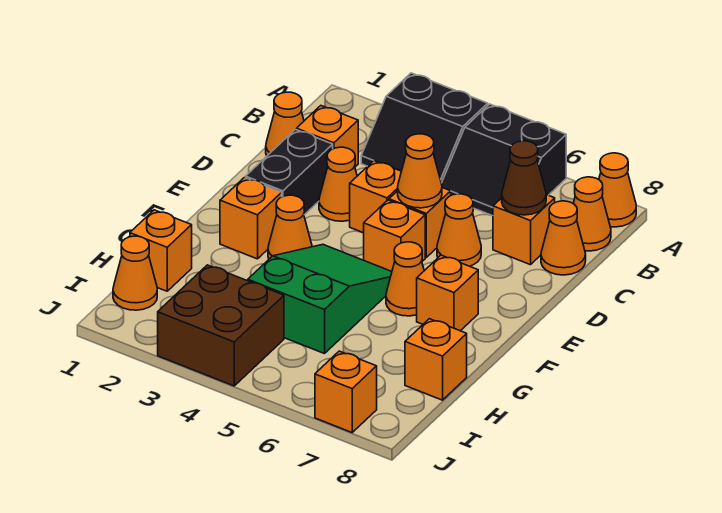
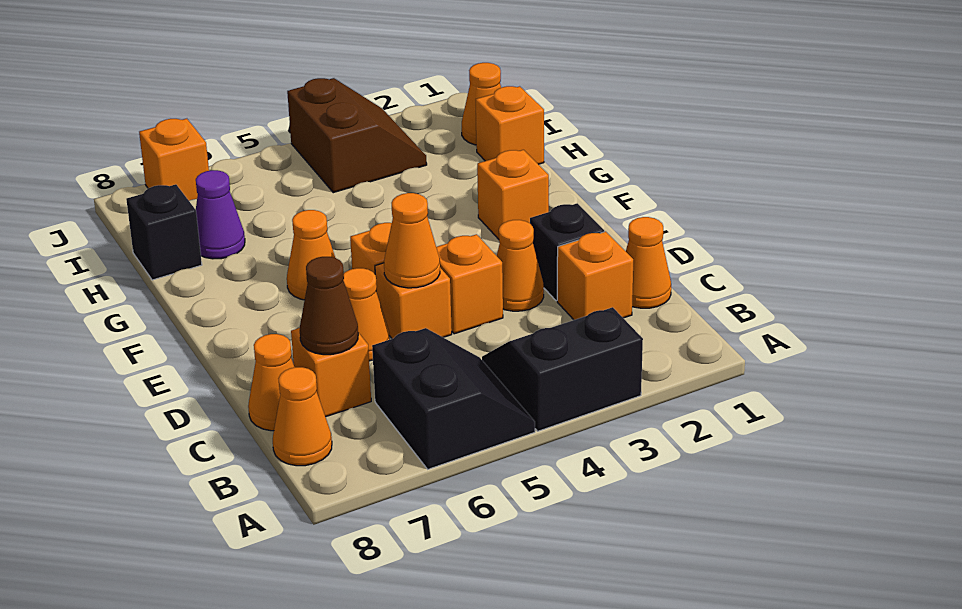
black slope A5:B6 level 1 top A -> black slope A5:B6 level 1 top 6
orange cone A8 level 1 -> none
black brick D2:E2 level 1 -> black brick D2 level 1
orange cone F3 level 1 -> none
green slope F4:H5 level 1 top H -> none
orange brick F7 level 1 -> none
none -> purple cone H7 level 1
orange brick H8 level 1 -> black brick H8 level 1
brown brick I3:J4 level 1 -> brown slope I3:J4 level 1 top 4

